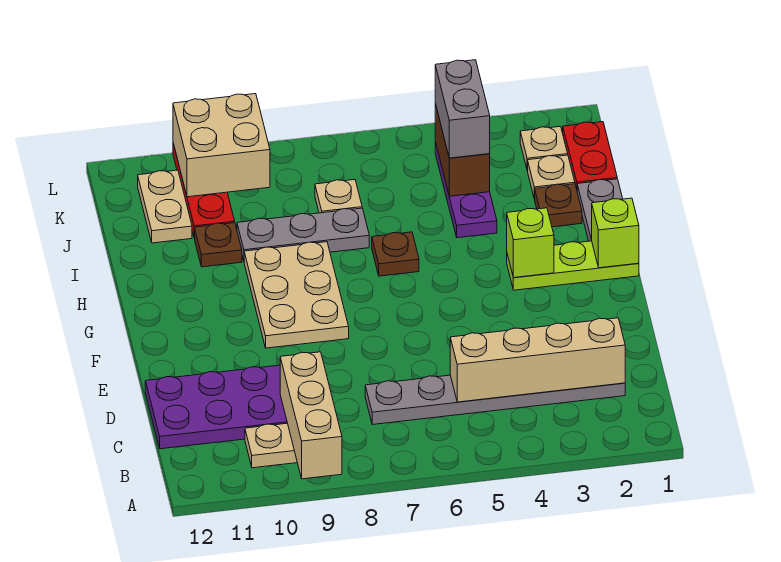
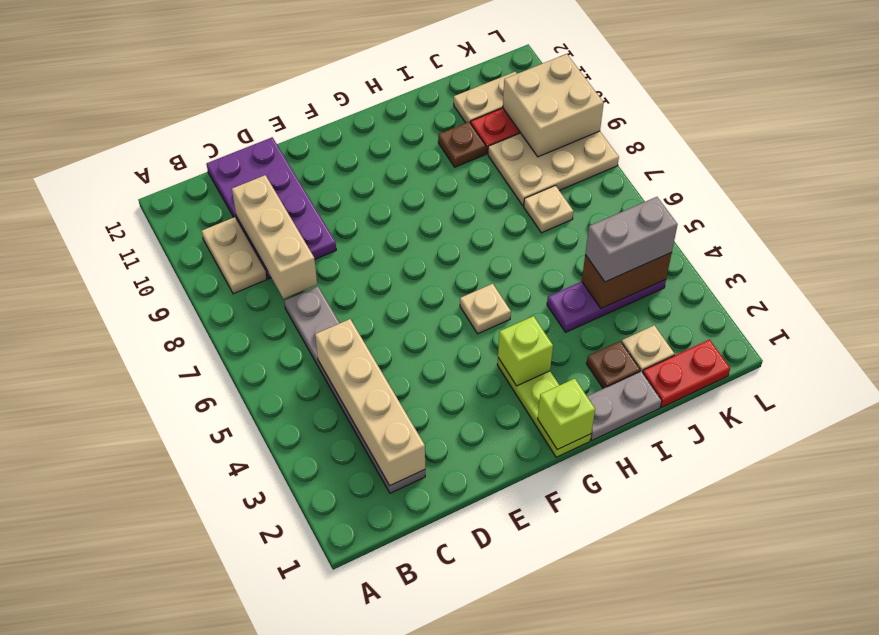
tan brick A9:C9 level 2 -> tan brick C8:C10 level 2
tan plate F8:H9 level 1 -> tan plate J8:L9 level 1
brown plate H6 level 1 -> none
grey plate I7:I9 level 1 -> none
tan plate K2 level 1 -> tan plate G5 level 1

